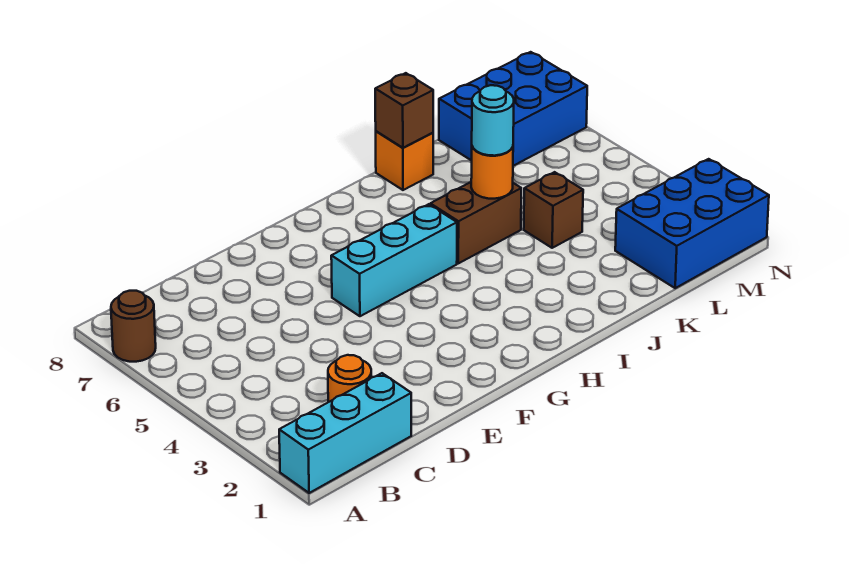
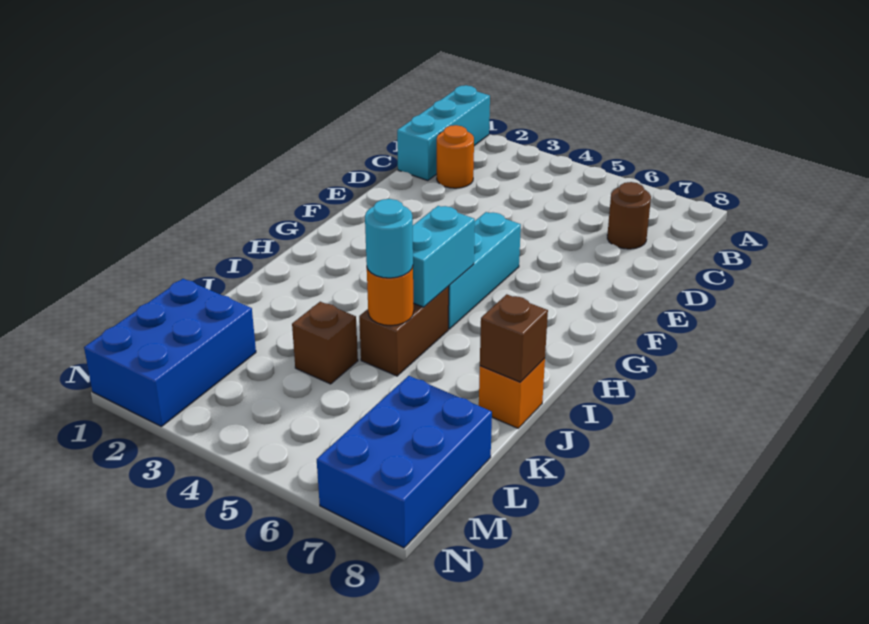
brown round brick A7 level 1 -> brown round brick C7 level 1
none -> cyan brick H5:I5 level 2

